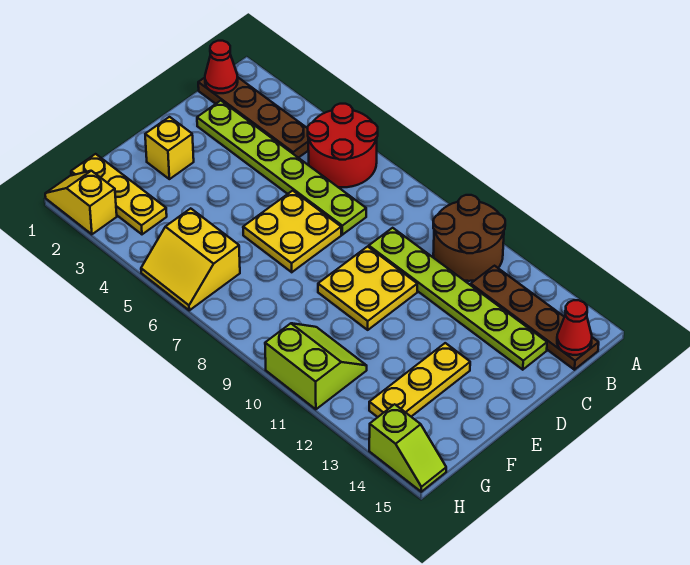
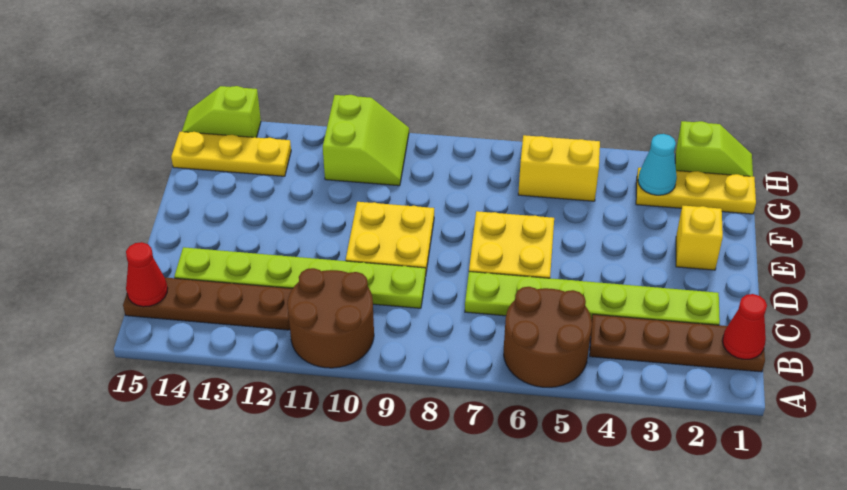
red round brick A5:B6 level 1 -> brown round brick A5:B6 level 1
yellow plate E13:G13 level 1 -> yellow plate G13:G15 level 1
none -> cyan cone G3 level 2
lime slope G10:H11 level 1 top H -> lime slope G10:H11 level 1 top 11
yellow slope H1:H2 level 1 top 2 -> lime slope H1:H2 level 1 top 2

